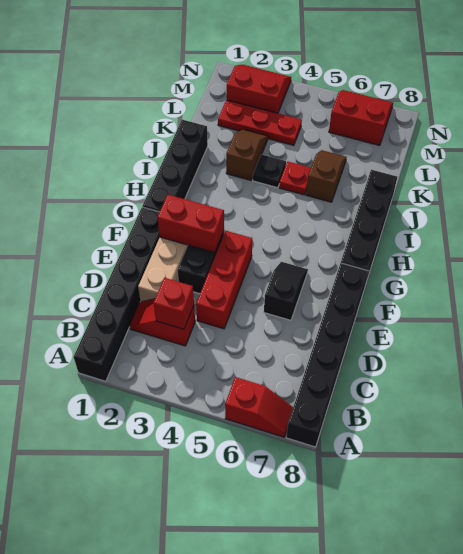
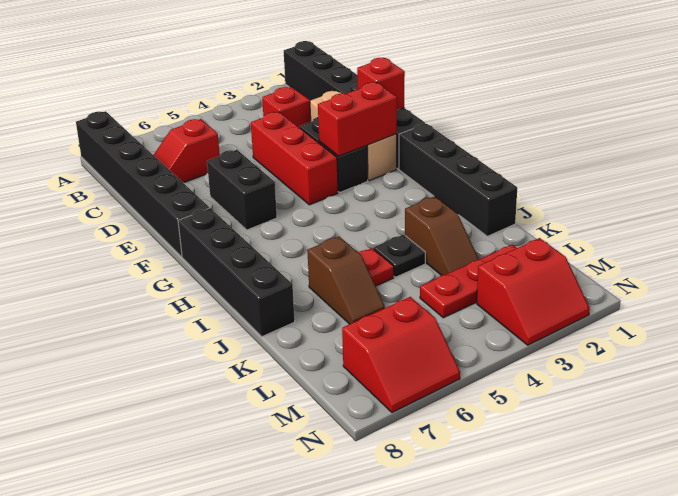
red slope A6:A7 level 1 top 6 -> red slope C6:C7 level 1 top 6
red brick C3 level 2 -> red brick E1 level 2
black slope E6:F6 level 1 top E -> black brick E6:F6 level 1

